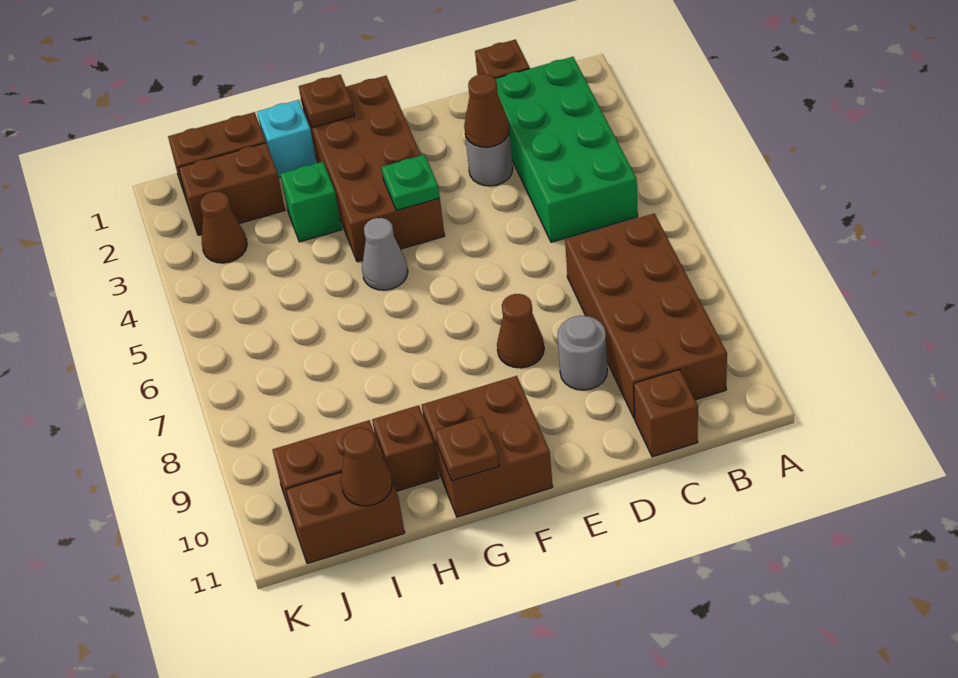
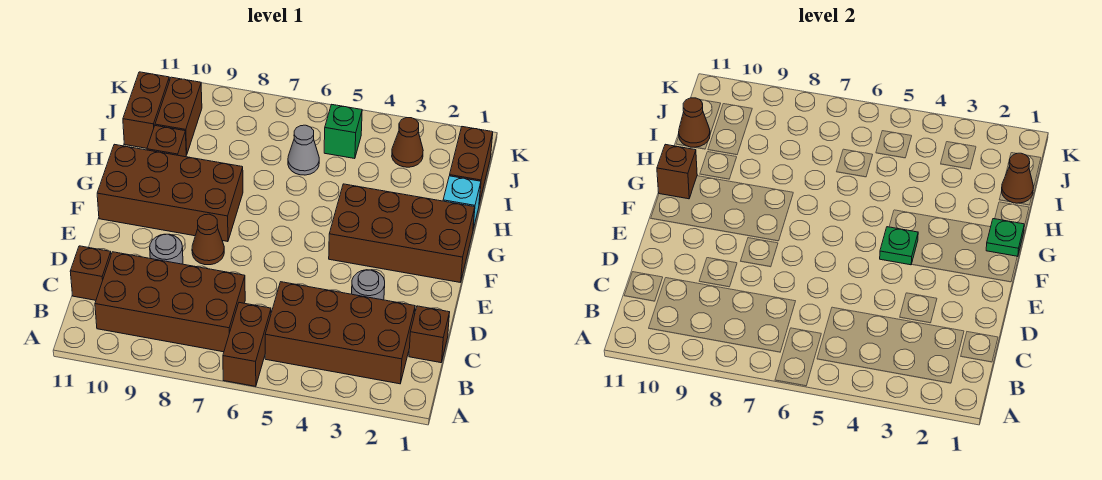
green brick B2:C5 level 1 -> brown brick B2:C5 level 1
brown cone D3 level 2 -> brown cone I1 level 2
brown brick F10:G11 level 1 -> brown brick F8:G11 level 1
brown plate G1 level 2 -> green plate G1 level 2
grey cone G5 level 1 -> grey cone I6 level 1
brown plate G11 level 2 -> brown brick G11 level 2
green brick H3 level 1 -> green brick J5 level 1
brown brick I2:J2 level 1 -> brown brick A6:B6 level 1

